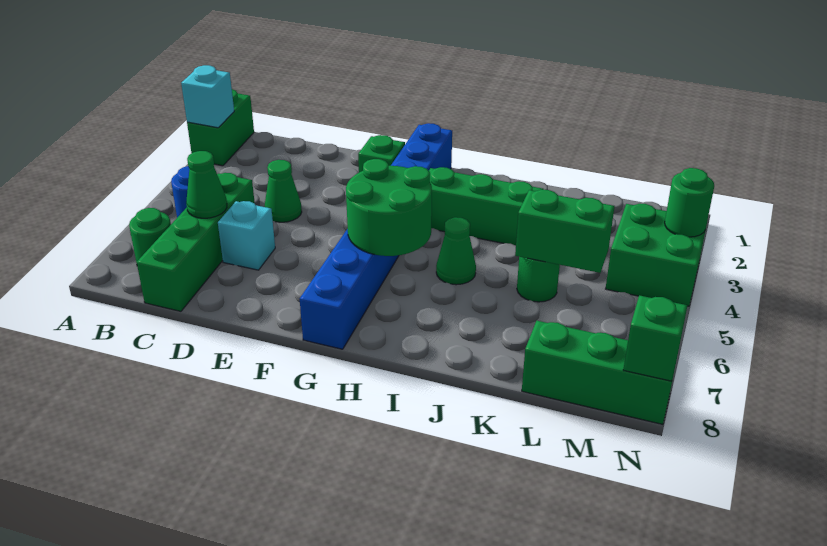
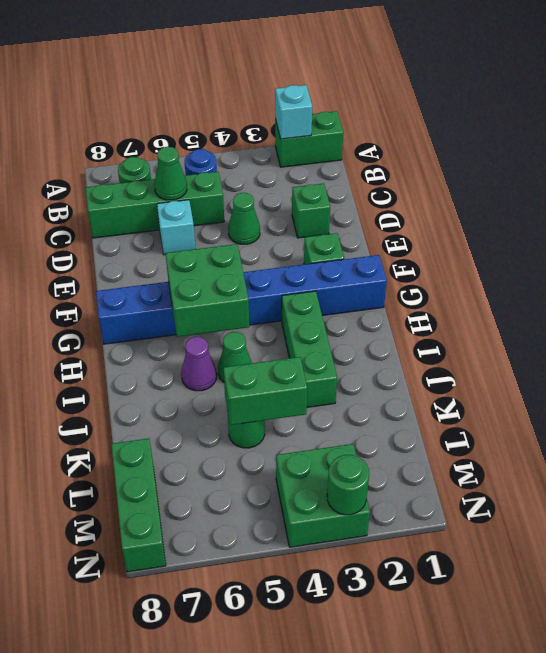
green round brick G5:H6 level 2 -> green brick G5:H6 level 2
none -> purple cone I6 level 1
green brick K5:L5 level 2 -> green brick K4:K5 level 2
green brick N8 level 2 -> green brick D2 level 1

